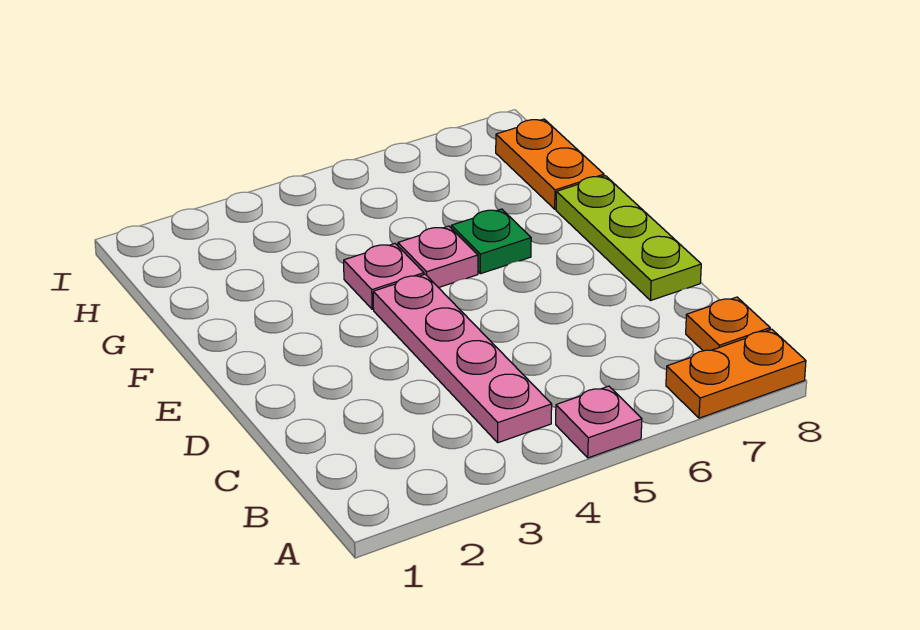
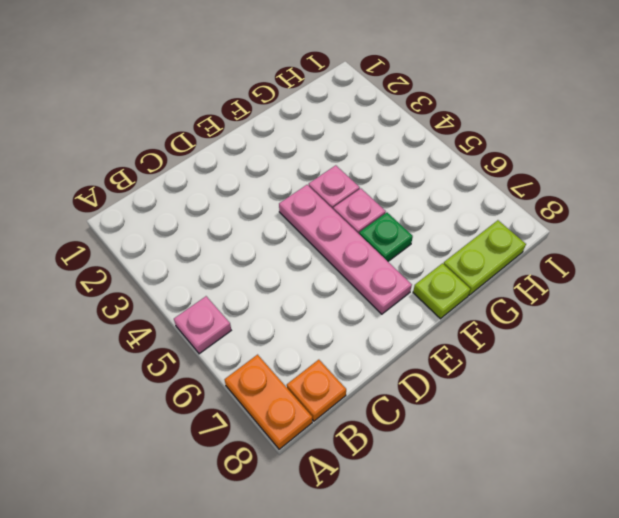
pink plate B4:E4 level 1 -> pink plate E4:E7 level 1
lime plate D8:F8 level 1 -> lime plate F8 level 1
orange plate G8:H8 level 1 -> lime plate G8:H8 level 1

